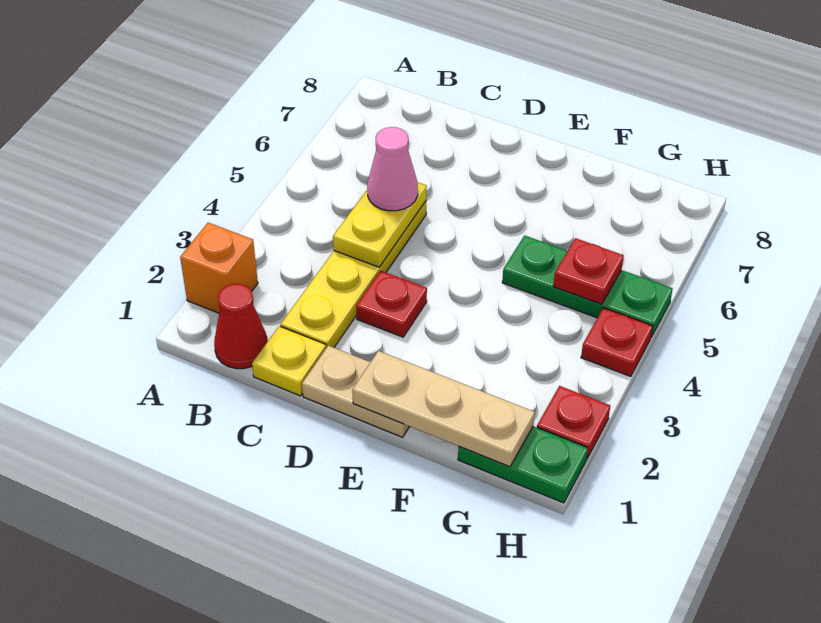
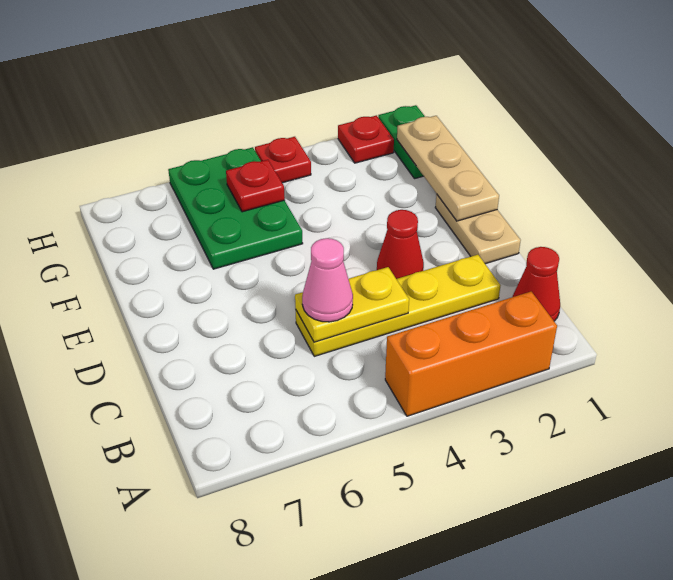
orange brick A2 level 1 -> orange brick A2:A4 level 1
yellow plate C1 level 1 -> none
red plate D3 level 1 -> red cone D3 level 1
green plate F5:H5 level 1 -> green plate F5:H6 level 1

